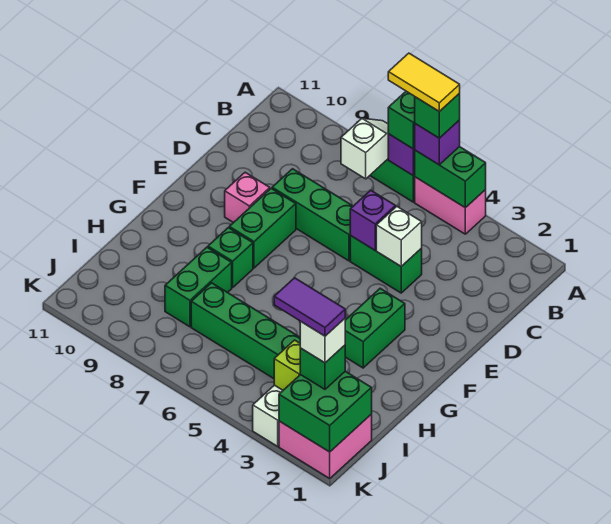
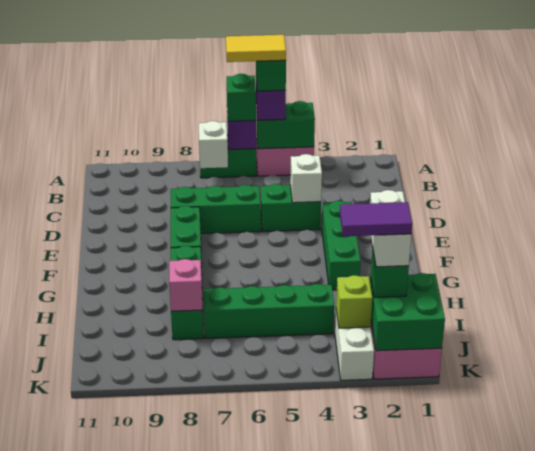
purple brick D5 level 2 -> none
pink brick E9 level 1 -> pink brick I8 level 2
green brick F3:G3 level 1 -> green brick E3:G3 level 1
white brick J2 level 4 -> white brick I2:J2 level 4

